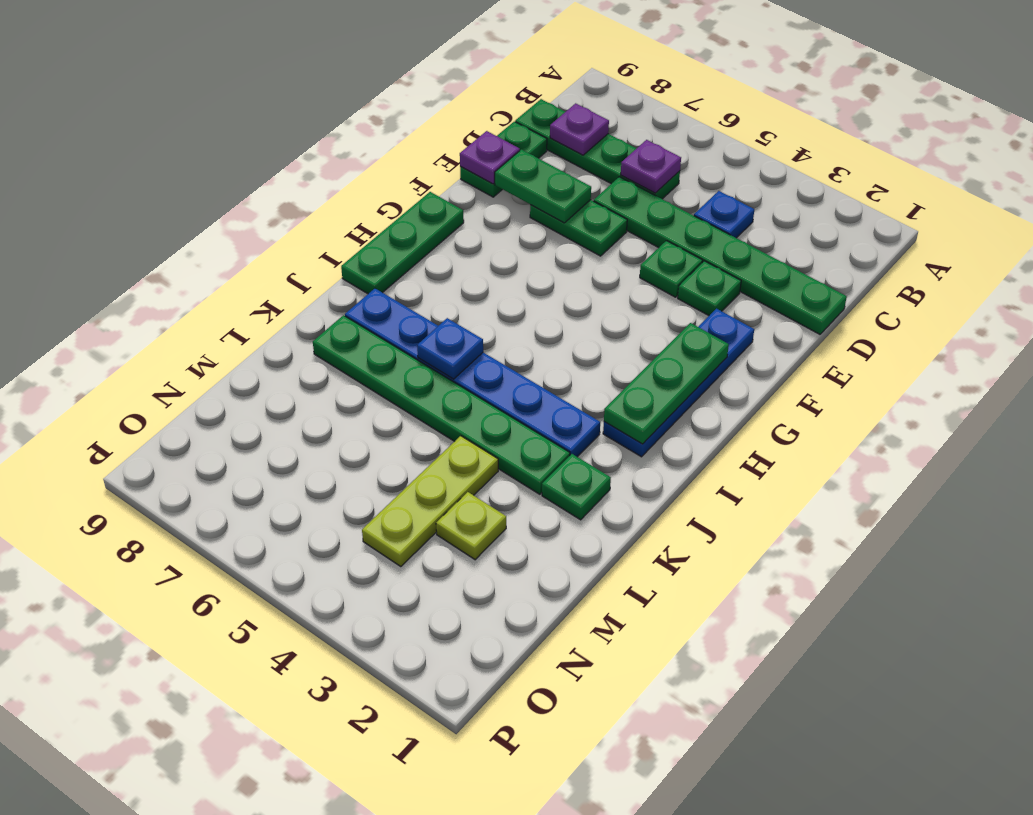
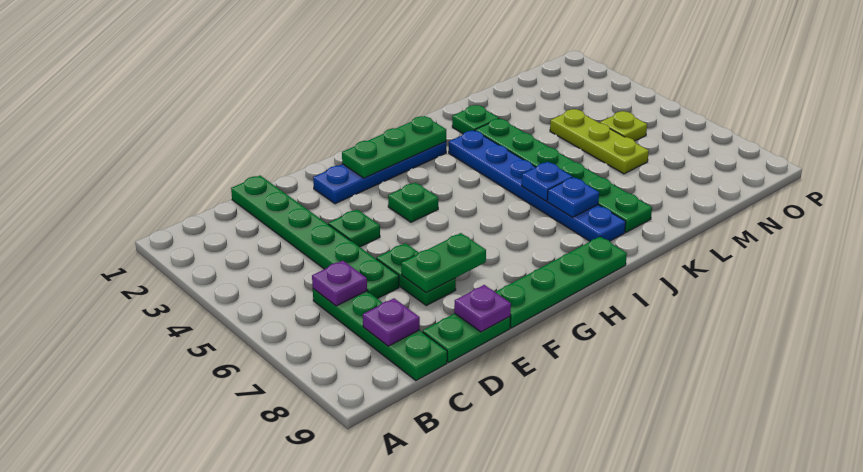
blue plate C4 level 1 -> blue plate J7 level 2
green plate E3 level 1 -> green plate G4 level 1
green plate E7:E8 level 2 -> green plate E7:F7 level 2
green plate G9:I9 level 1 -> green plate F9:I9 level 1
lime plate L4:N4 level 1 -> lime plate M4:M6 level 1
lime plate M3 level 1 -> lime plate N5 level 1

